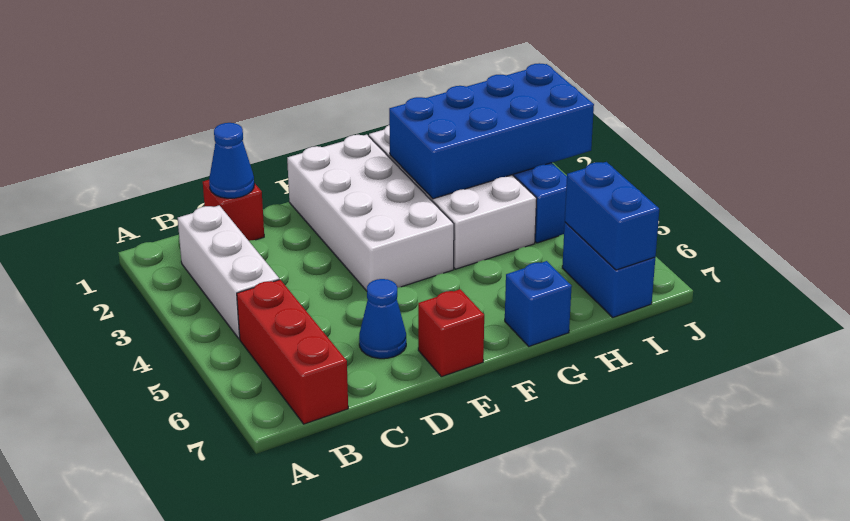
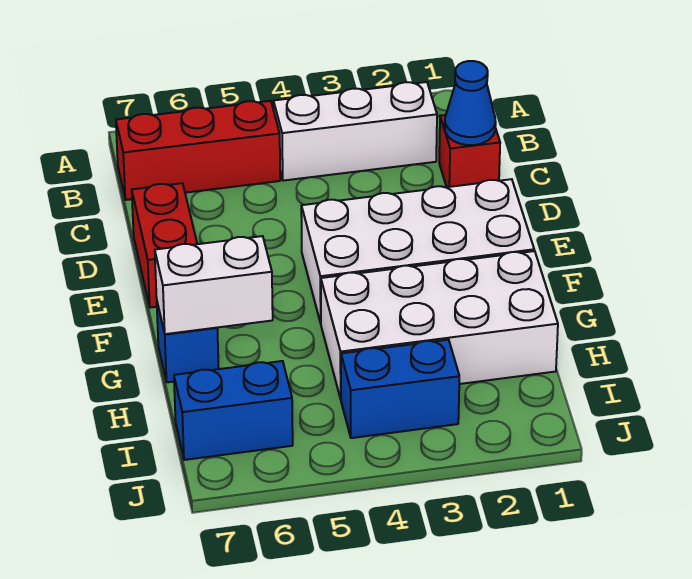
blue cone D6 level 1 -> none
red brick E7 level 1 -> red brick D7:E7 level 1
blue brick G2:J3 level 2 -> none
none -> white brick G6:G7 level 2
blue brick I6:I7 level 2 -> none

